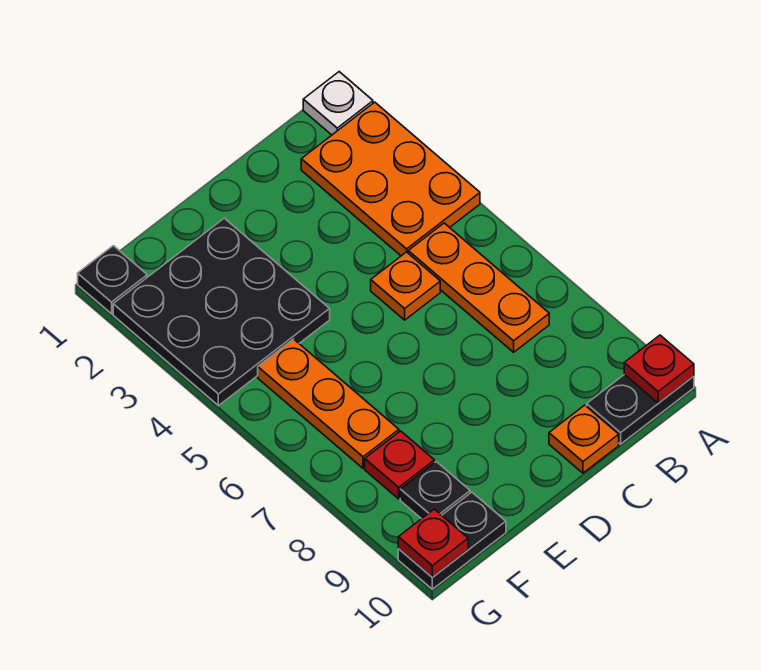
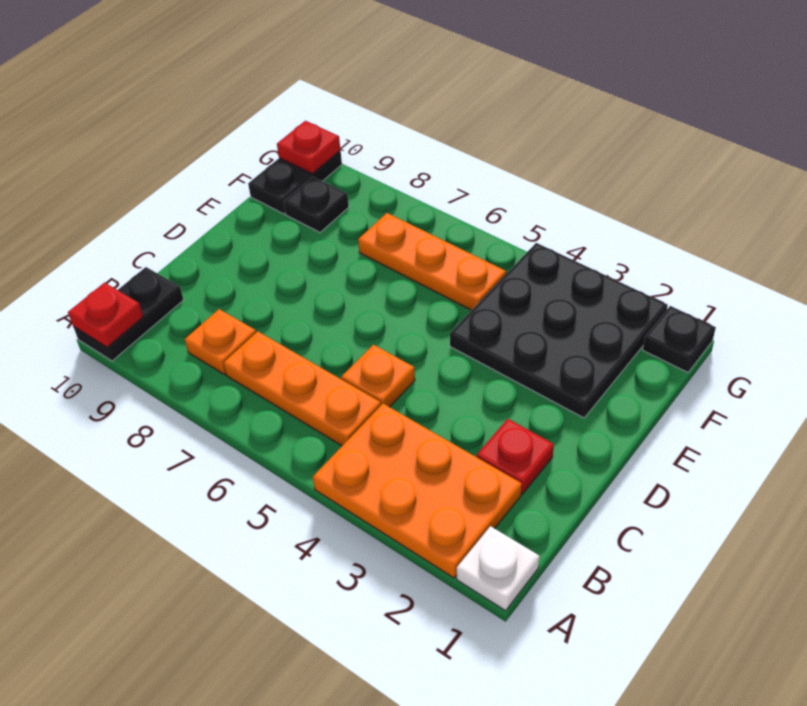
orange plate C10 level 1 -> orange plate B8 level 1
red plate F8 level 1 -> red plate C2 level 1

